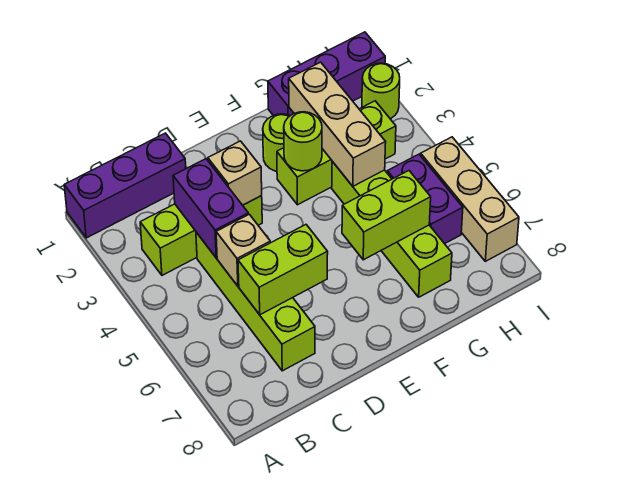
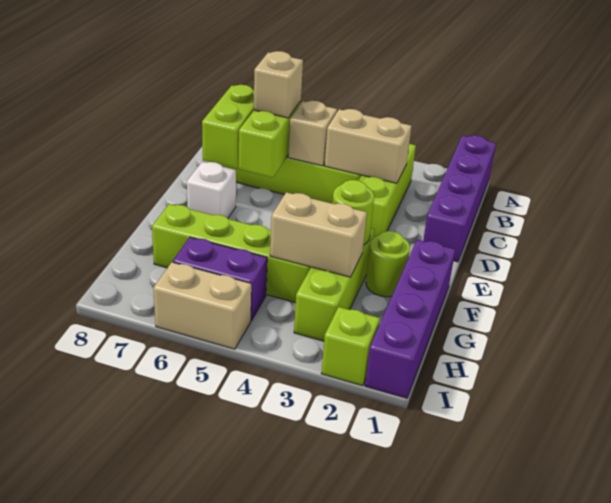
purple brick A1:C1 level 1 -> purple brick A1:D1 level 1
purple brick C3:C4 level 2 -> tan brick C3:C4 level 2
tan brick D3 level 2 -> tan brick C6 level 3
none -> white brick E7 level 1
lime brick F6:G6 level 2 -> lime brick C7:D7 level 2
purple brick G1:I1 level 1 -> purple brick F1:I1 level 1
tan brick G2:G4 level 2 -> tan brick G3:G4 level 2
lime round brick I2 level 1 -> lime brick I2 level 1
tan brick I5:I7 level 1 -> tan brick I5:I6 level 1

